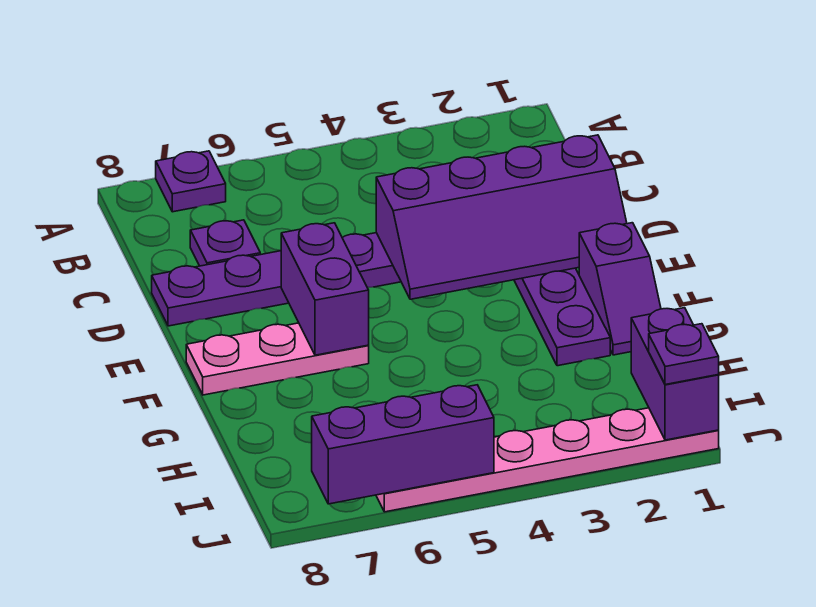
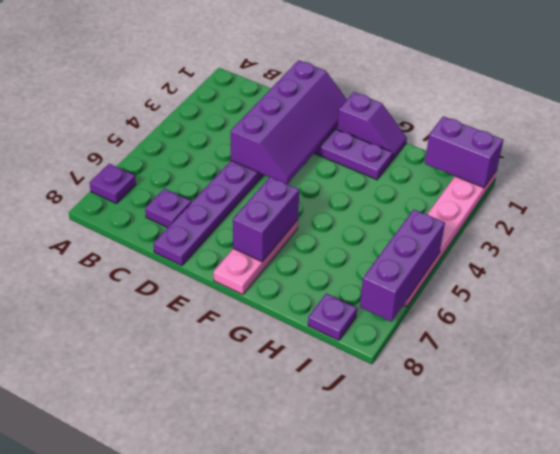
purple brick E6:F6 level 2 -> purple brick F6:F7 level 2
purple plate J1 level 3 -> purple plate I8 level 1

